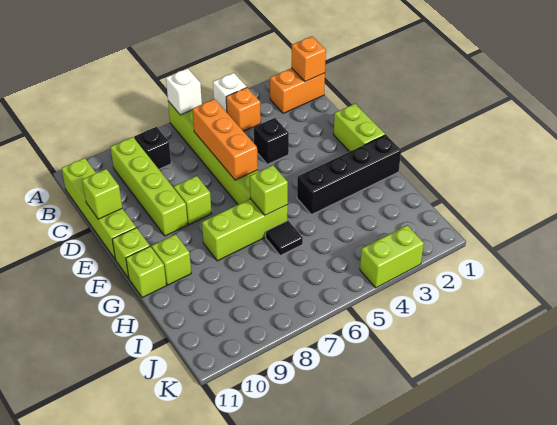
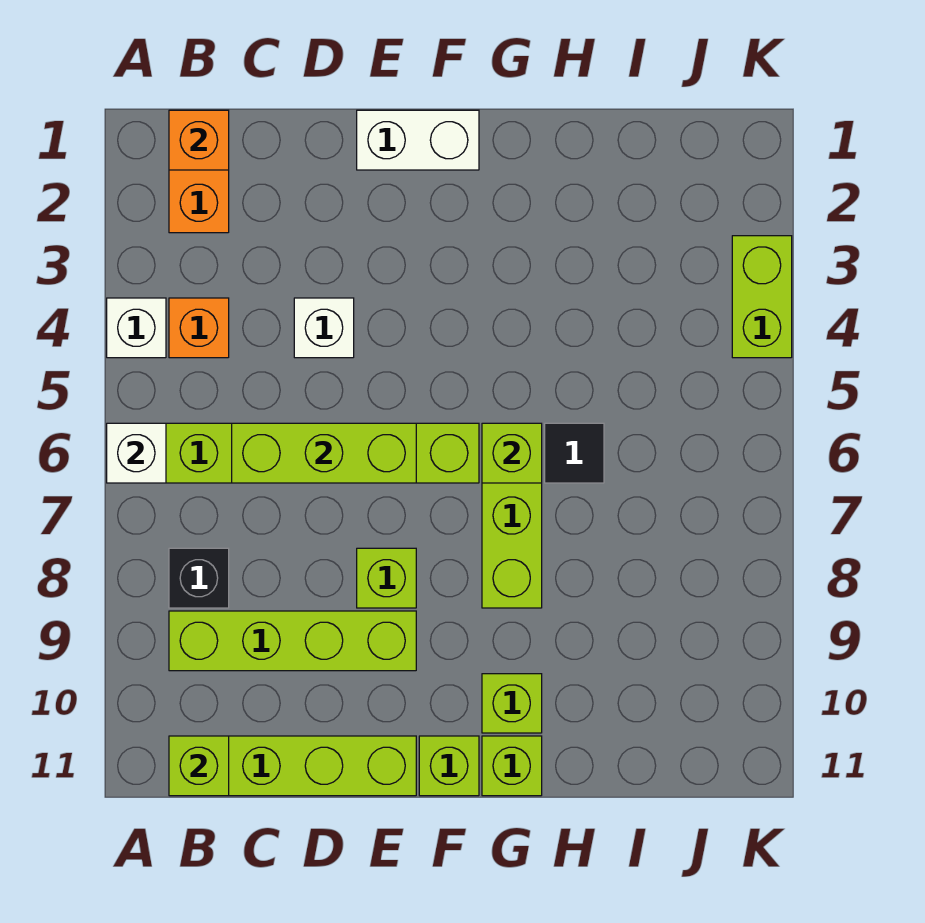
orange brick C6:E6 level 2 -> lime brick C6:E6 level 2
black brick D4 level 1 -> white brick D4 level 1
lime brick D11 level 2 -> lime brick B11 level 2
lime brick E1:F1 level 1 -> white brick E1:F1 level 1
black brick G1:G4 level 1 -> none

